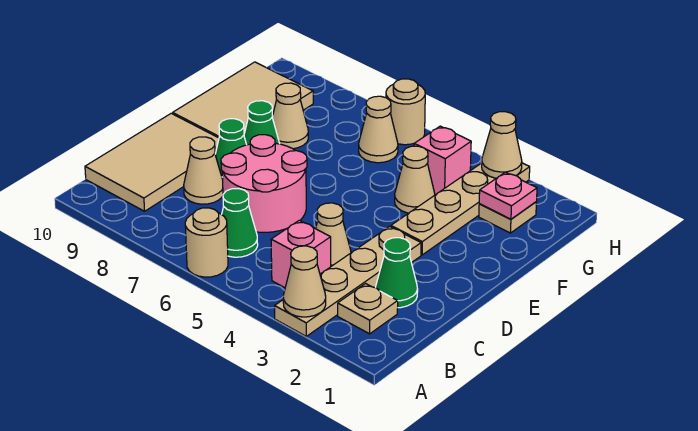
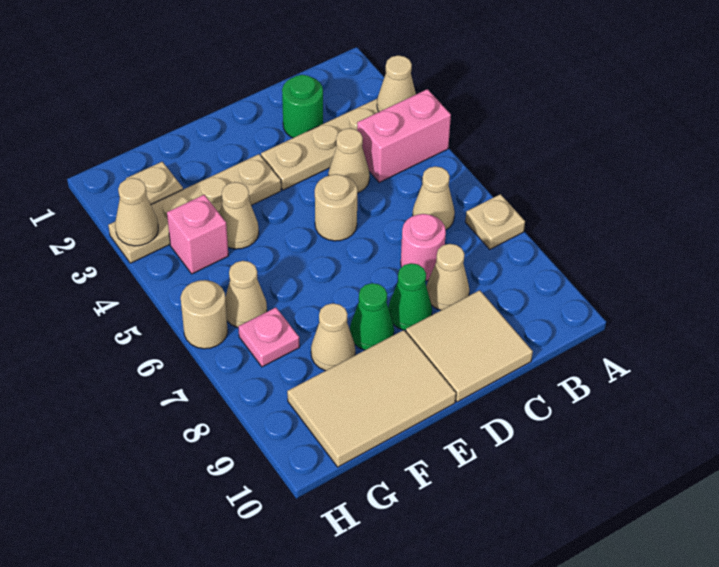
tan round brick A6 level 1 -> tan round brick D5 level 1
tan plate B2 level 1 -> tan plate A7 level 1
pink brick B4 level 1 -> pink brick A4:B4 level 1
green cone B6 level 1 -> tan cone B6 level 1
tan tile B9:D10 level 1 -> tan tile C9:D10 level 1
green cone C2 level 1 -> green round brick C2 level 1
pink round brick C6:D7 level 1 -> pink round brick C7 level 1
pink plate G2 level 2 -> pink plate G7 level 1

